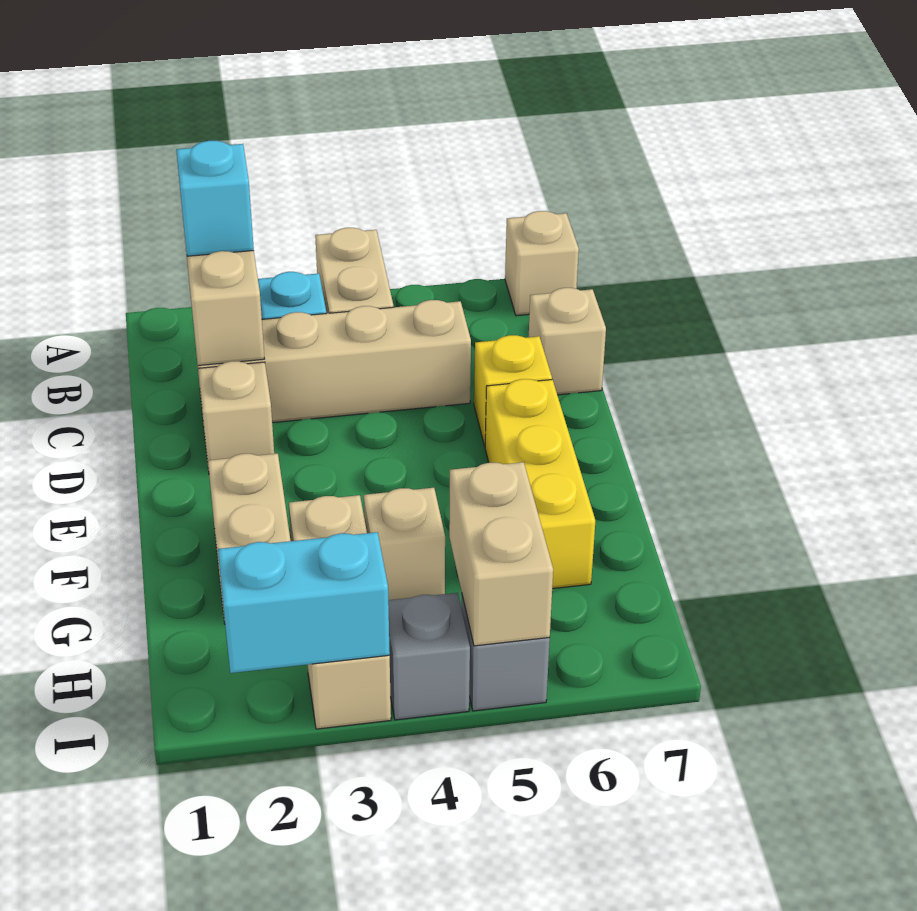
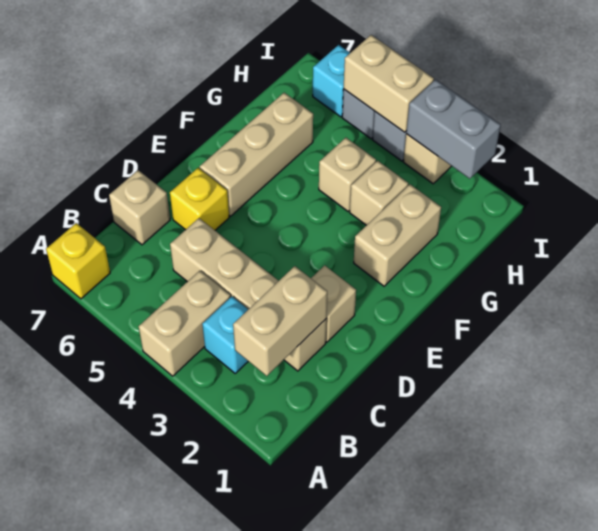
tan brick A7 level 1 -> yellow brick A7 level 1
cyan brick B2 level 3 -> cyan brick I6 level 1
yellow brick E6:G6 level 1 -> tan brick E6:G6 level 1
tan brick H5:I5 level 2 -> tan brick I4:I5 level 2
cyan brick I2:I3 level 2 -> grey brick I2:I3 level 2

